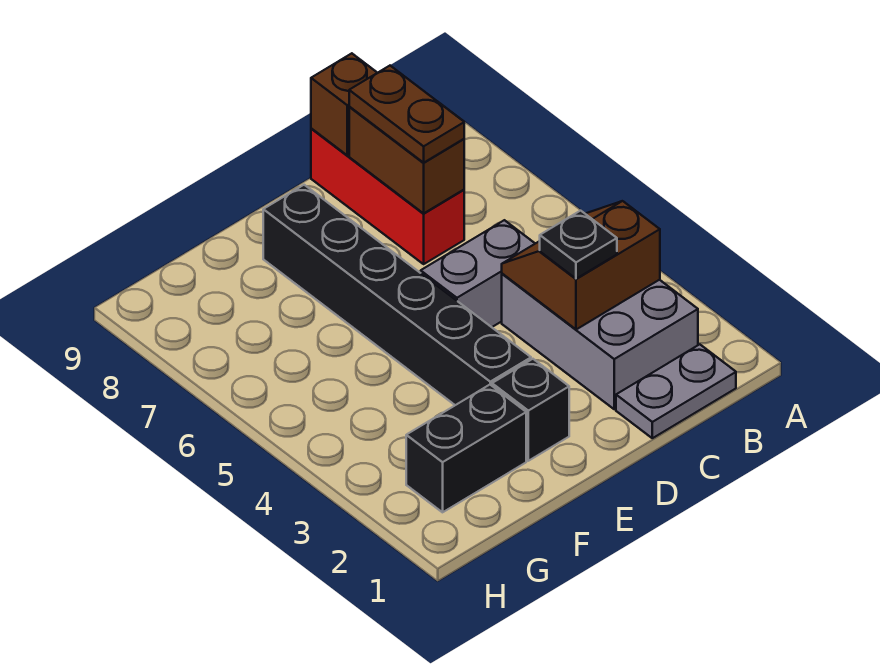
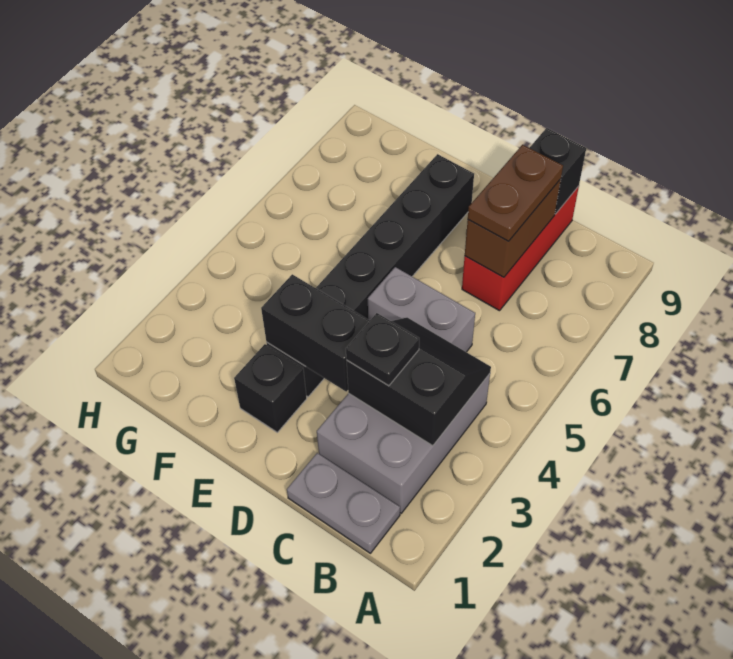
brown slope B3:C4 level 2 top 3 -> black slope B3:C4 level 2 top 3
brown brick C9 level 2 -> black brick C9 level 2
black brick F2:G2 level 1 -> black brick D3:E3 level 2

